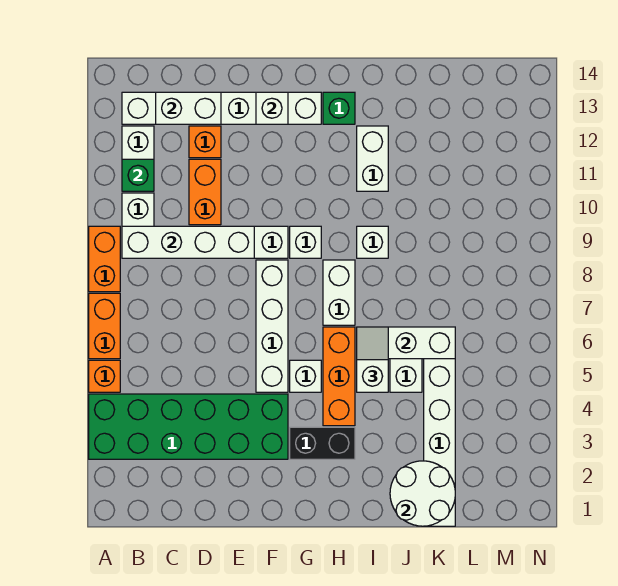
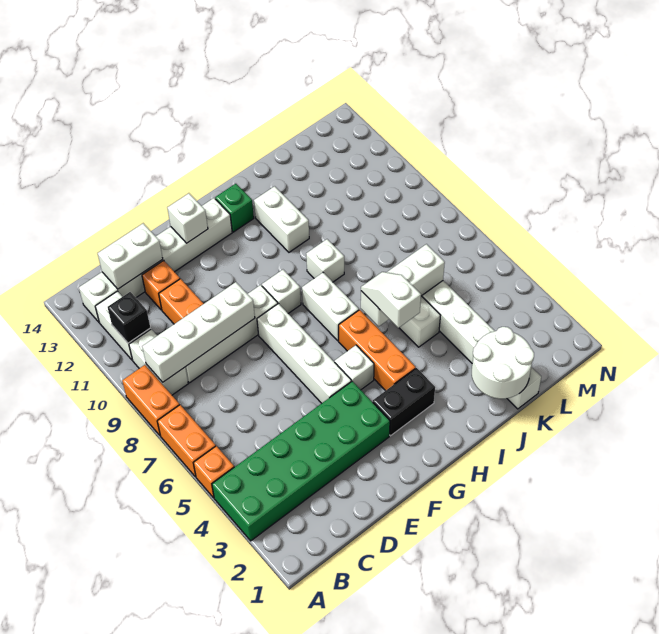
green brick B11 level 2 -> black brick B11 level 2

